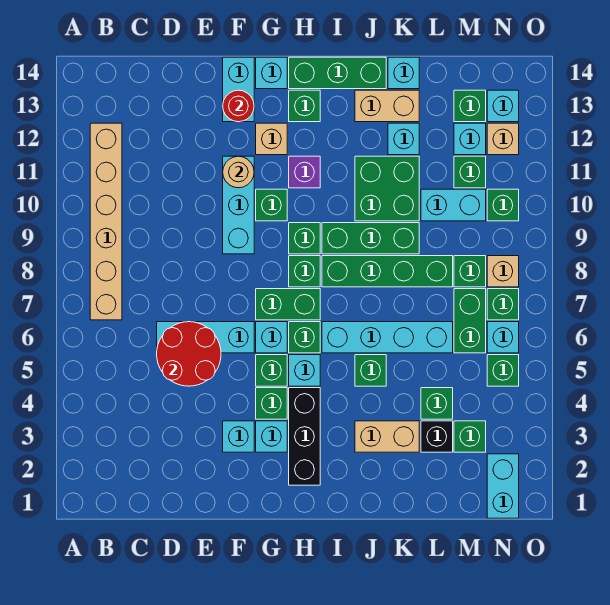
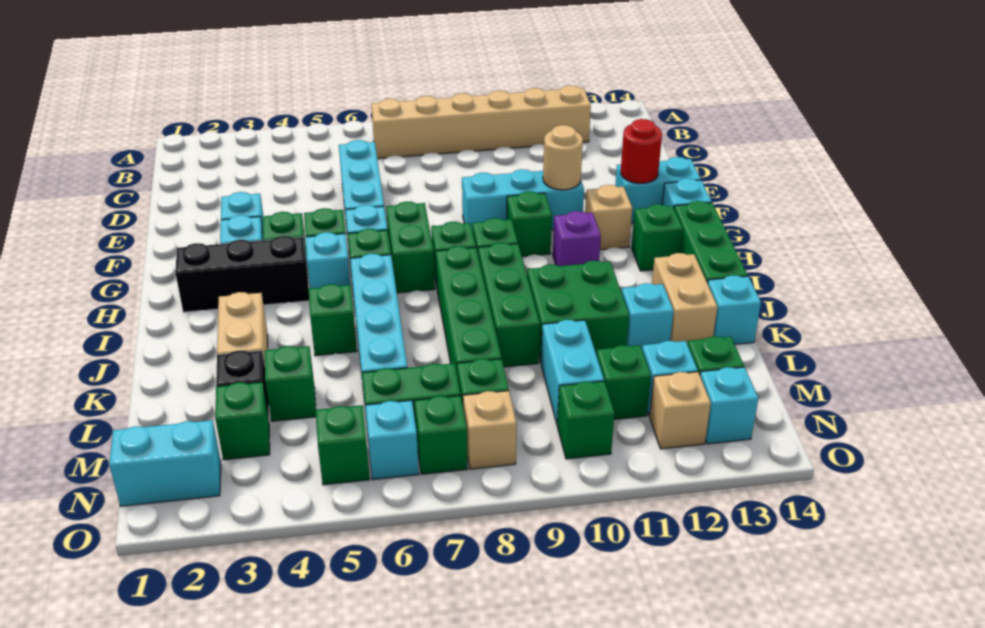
red round brick D5:E6 level 2 -> none

